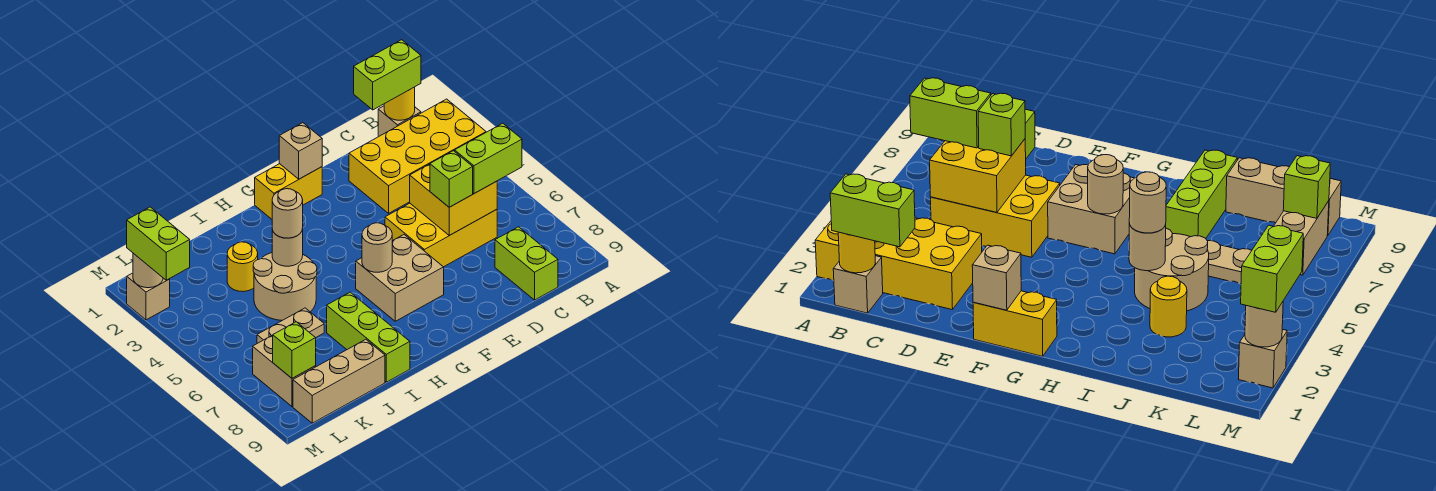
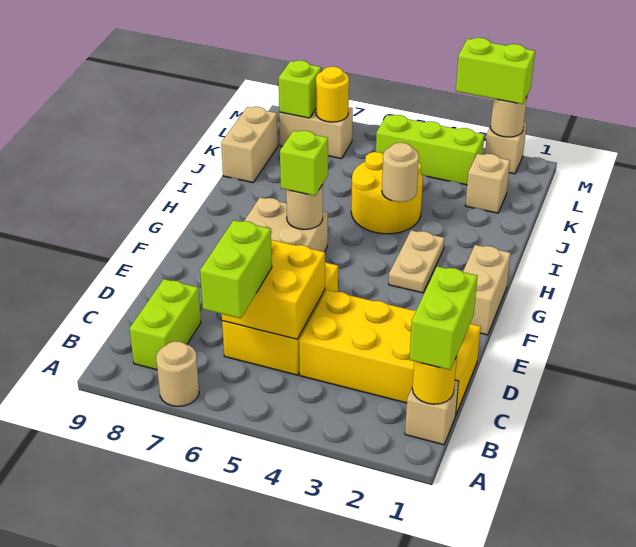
yellow brick A2:D3 level 1 -> yellow brick C1:D4 level 1
lime brick C8:C9 level 1 -> lime brick B8:C8 level 1
lime brick D6 level 3 -> lime brick G6 level 3
yellow brick F1:G1 level 1 -> tan brick F1:G1 level 1
tan brick F1 level 2 -> tan brick K2 level 1
tan round brick I4:J5 level 1 -> yellow round brick I4:J5 level 1
tan round brick I4 level 3 -> tan round brick A7 level 1
lime brick I7:I9 level 1 -> lime brick L3:L5 level 1
yellow round brick J3 level 1 -> yellow round brick L7 level 2
tan plate J6:K6 level 1 -> tan plate G3:H3 level 1
tan brick J9:L9 level 1 -> tan brick J9:K9 level 1

